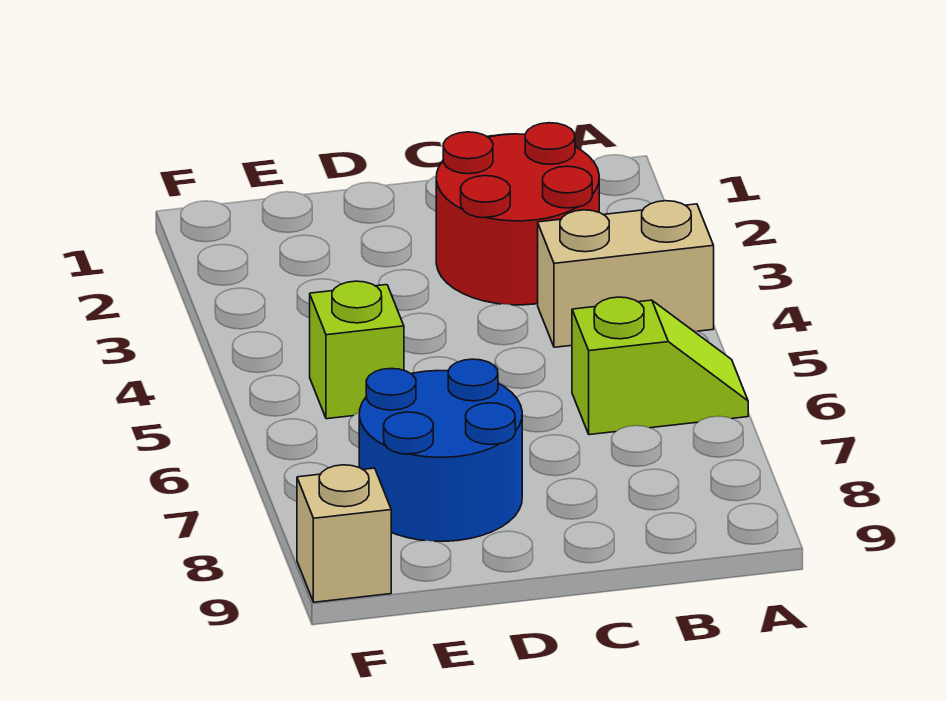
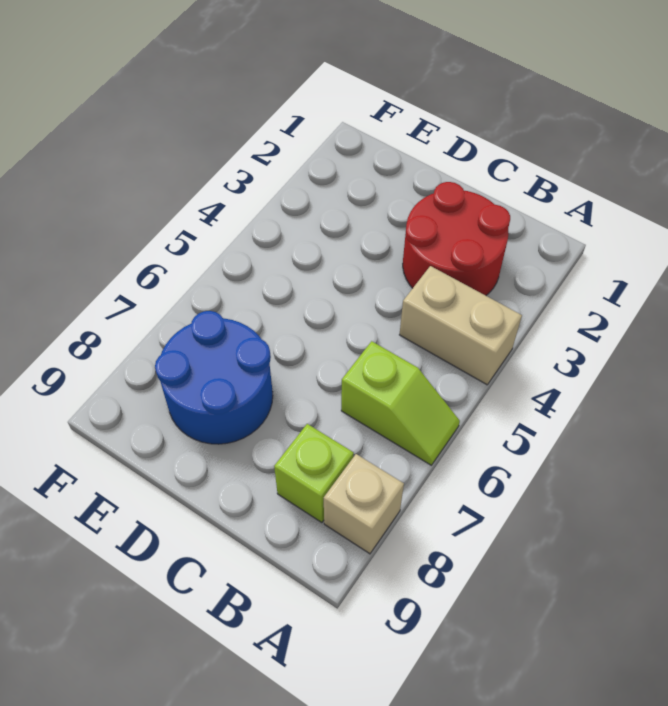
lime brick E5 level 1 -> lime brick B8 level 1
tan brick F9 level 1 -> tan brick A8 level 1

